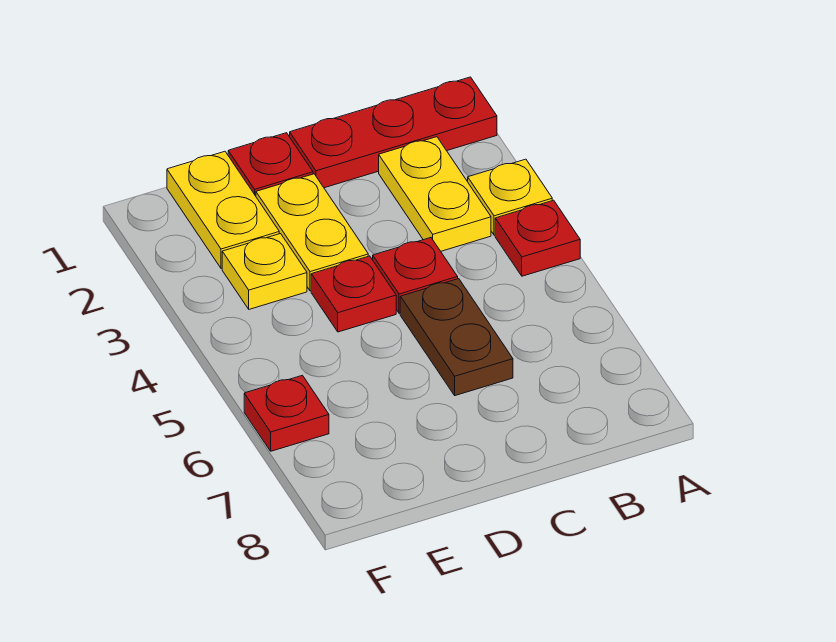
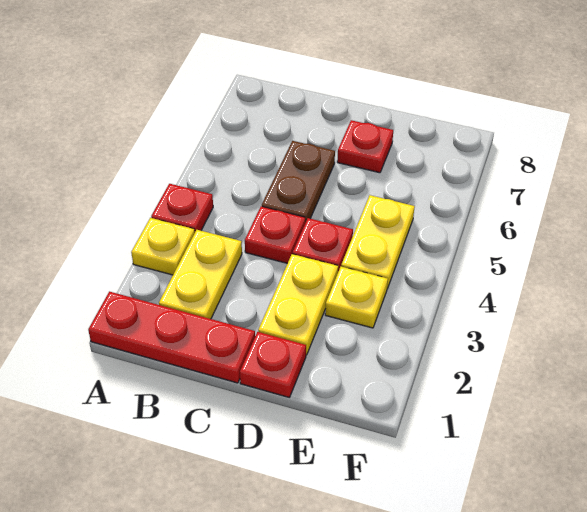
yellow plate E1:E2 level 1 -> yellow plate E4:E5 level 1
red plate F6 level 1 -> red plate D7 level 1

